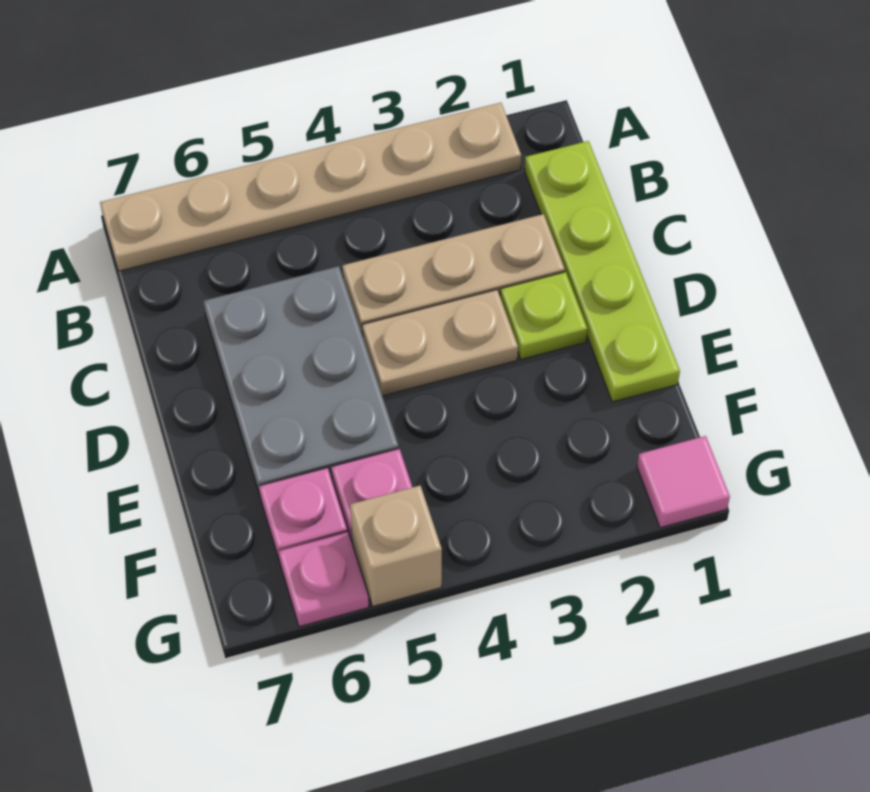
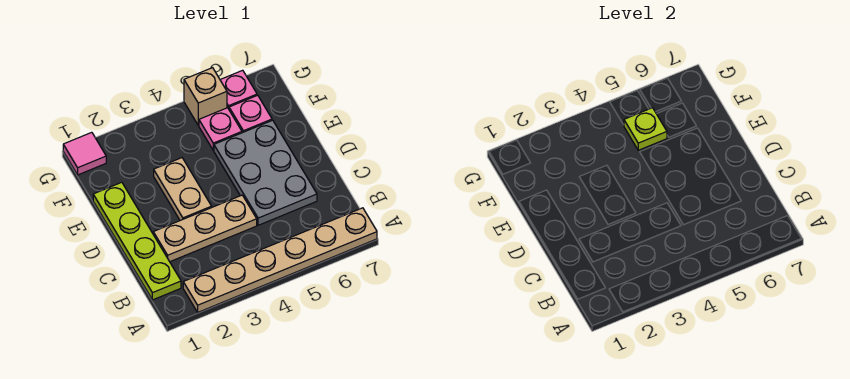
lime plate D2 level 1 -> lime plate F5 level 2
tan plate D3:D4 level 1 -> tan plate D3:E3 level 1

